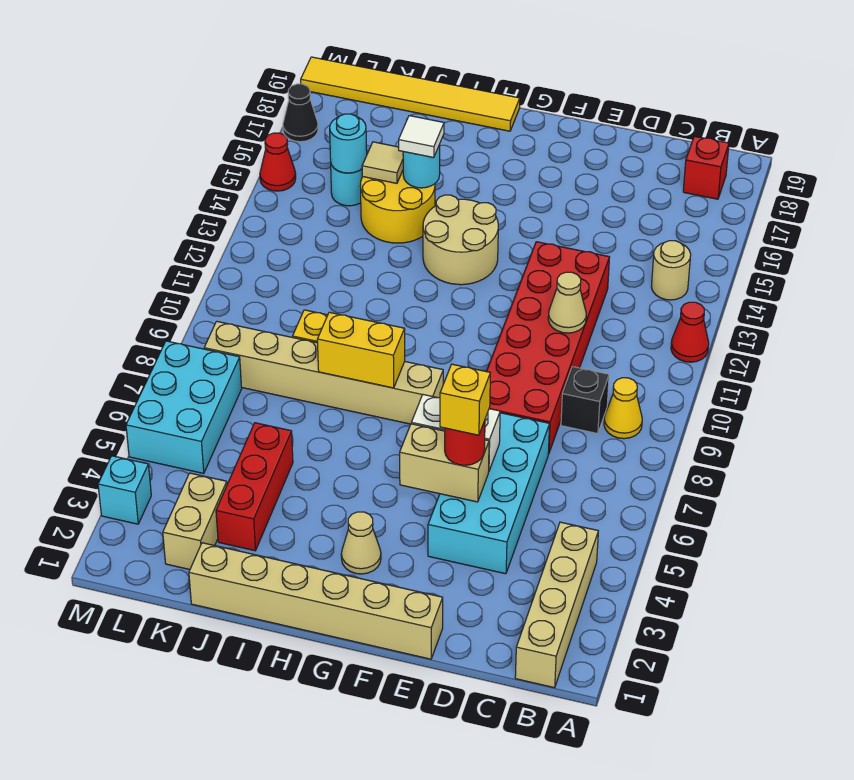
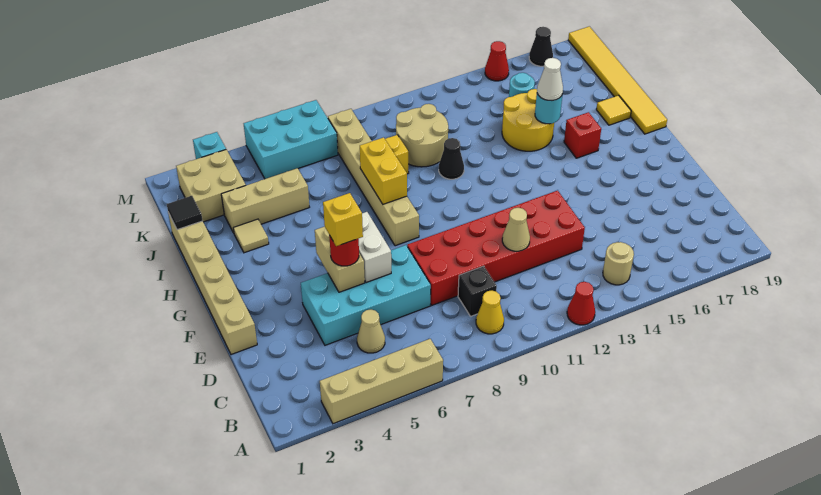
tan brick B1:B4 level 1 -> tan brick A3:A6 level 1
red brick B18 level 1 -> red brick H16 level 1
tan cone G3 level 1 -> tan cone C5 level 1
tan round brick G13:H14 level 1 -> tan round brick J10:K11 level 1
none -> black cone I11 level 1
white tile I15 level 3 -> white cone I15 level 3
none -> yellow tile I18 level 1
none -> black tile J1 level 2
red brick J3:J5 level 1 -> tan brick J3:J5 level 1
tan tile J15 level 2 -> tan tile I3 level 1
tan brick K2:K3 level 1 -> tan brick K2:L3 level 1
cyan round brick K15 level 2 -> none

